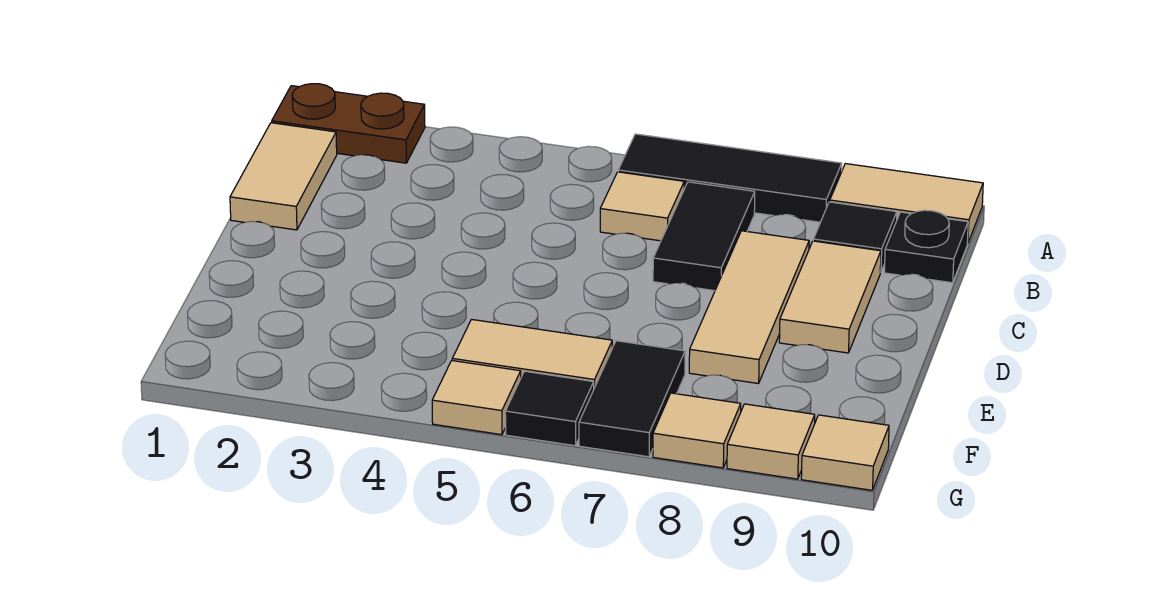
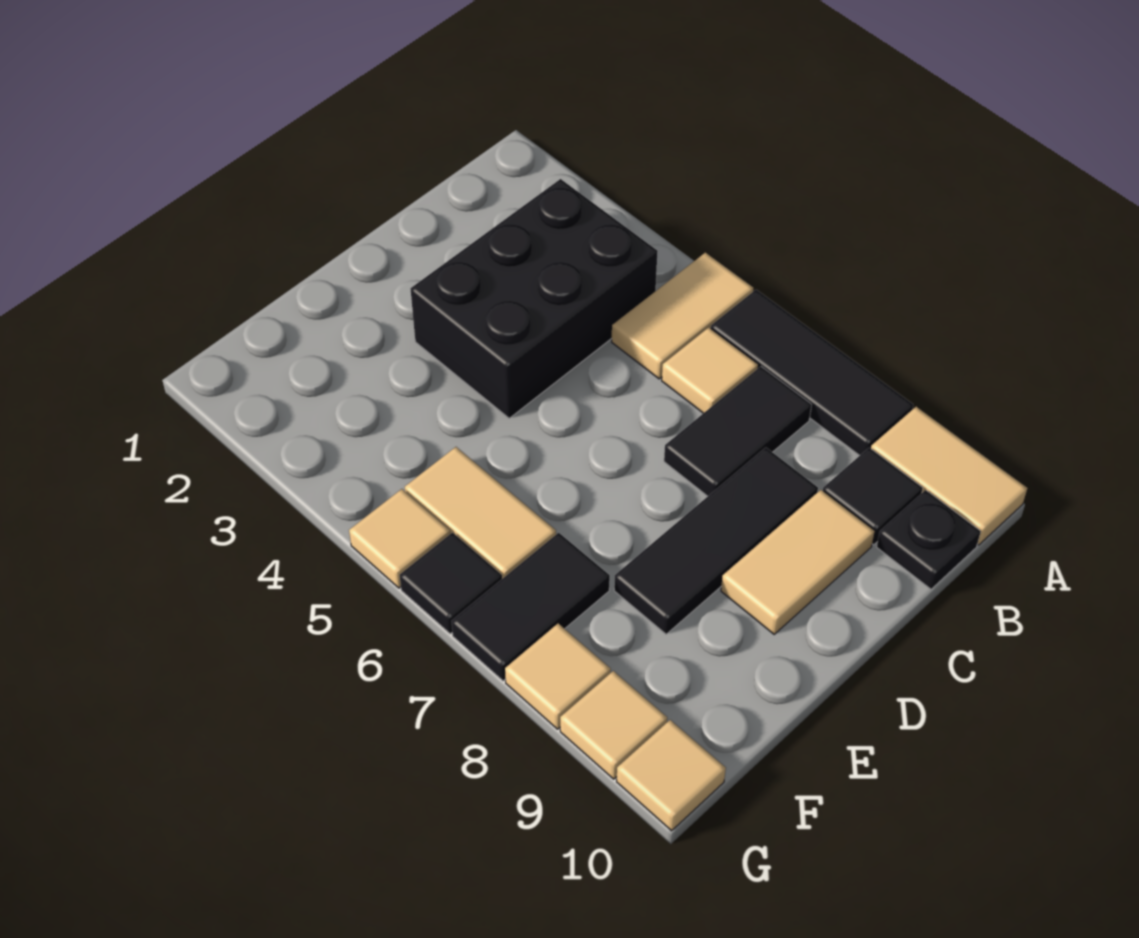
brown plate A1:A2 level 1 -> none
tan tile B1:C1 level 1 -> tan tile A5:B5 level 1
none -> black brick B3:D4 level 1
tan tile C8:E8 level 1 -> black tile C8:E8 level 1

